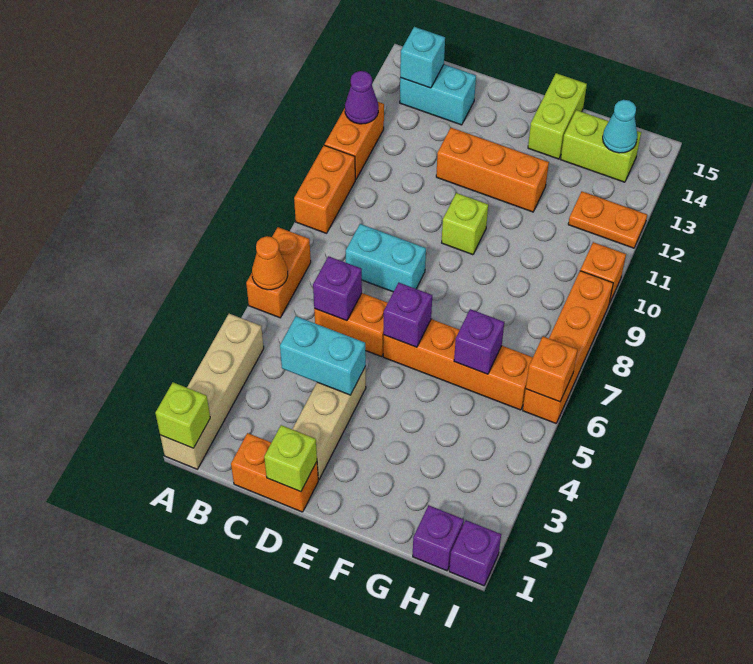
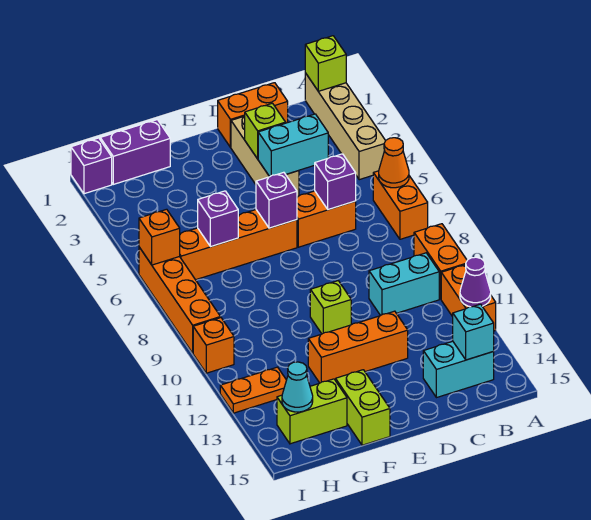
cyan brick C8:D8 level 1 -> cyan brick B10:C10 level 1
lime brick D1 level 2 -> lime brick D3 level 2
purple brick H1 level 1 -> purple brick G1:H1 level 1

